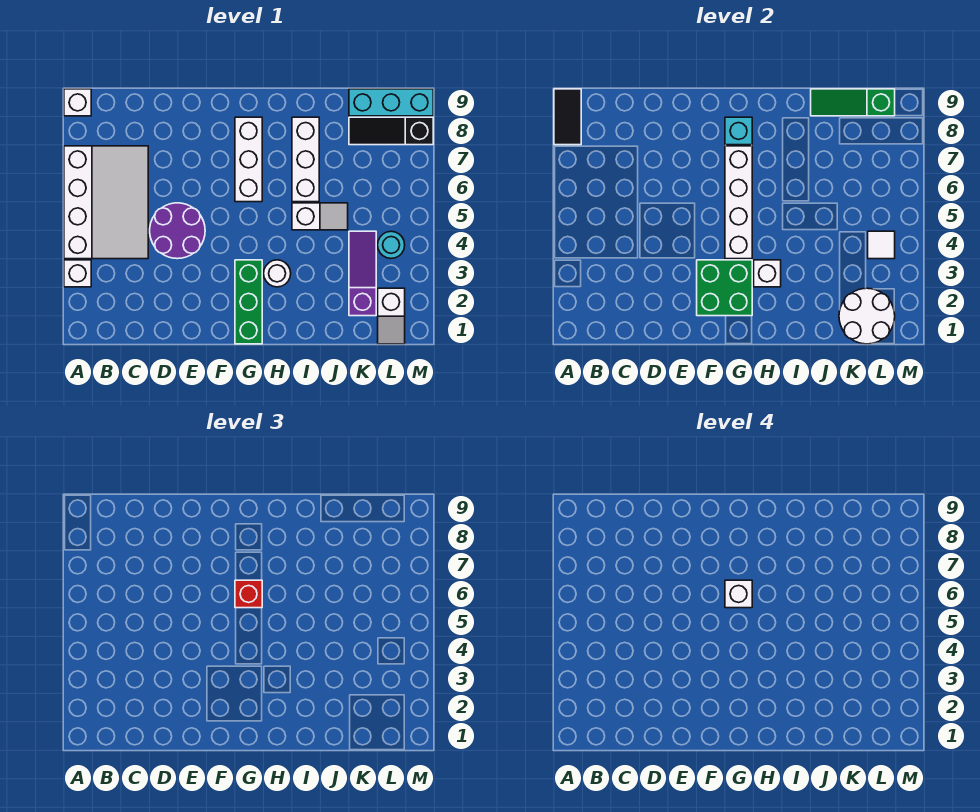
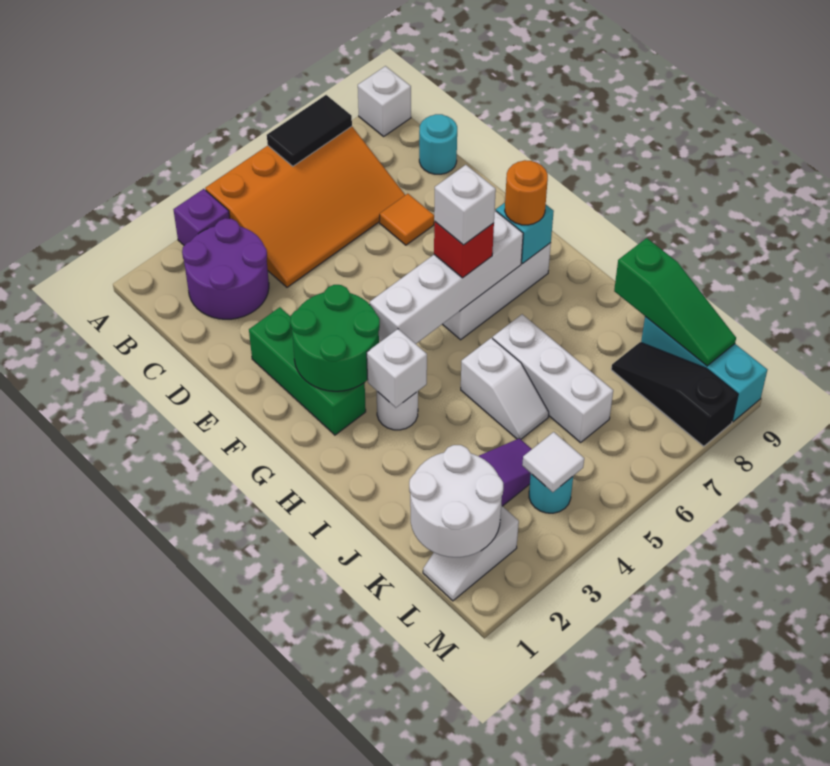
white brick A3 level 1 -> purple brick A3 level 1
white slope A4:C7 level 1 top A -> orange slope A4:C7 level 1 top A
black tile A8:A9 level 2 -> black tile A6:A7 level 2
none -> cyan round brick C9 level 1
purple round brick D4:E5 level 1 -> purple round brick B2:C3 level 1
none -> orange tile D7 level 1
green brick F2:G3 level 2 -> green round brick F2:G3 level 2
green brick G1:G3 level 1 -> green brick E2:G2 level 1
none -> orange round brick G8 level 3
white brick I6:I8 level 1 -> white brick I6:K6 level 1
green slope J9:L9 level 2 top L -> green slope J9:L9 level 2 top J

